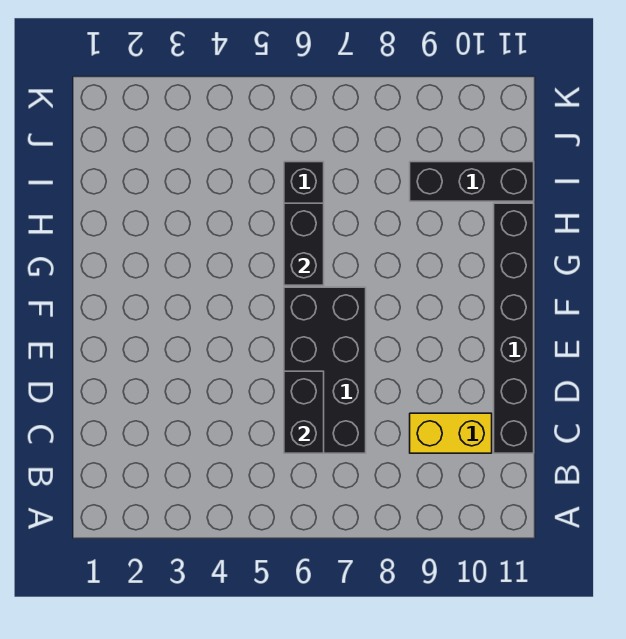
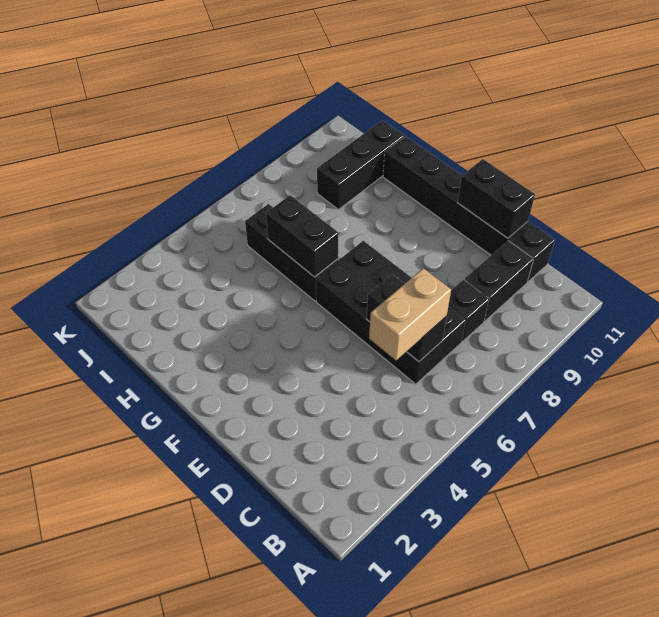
none -> tan brick C5:C6 level 3
none -> black brick C8 level 1
yellow brick C9:C10 level 1 -> black brick C9:C10 level 1
none -> black brick D11:E11 level 2

